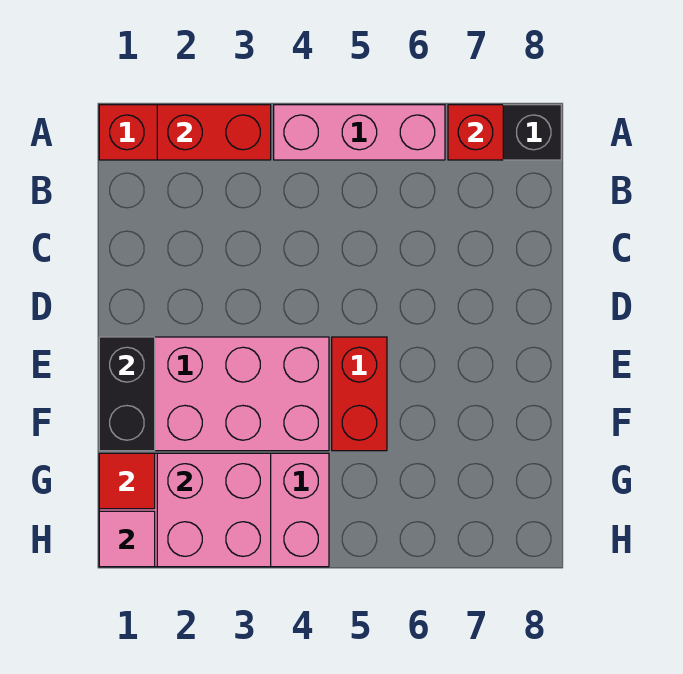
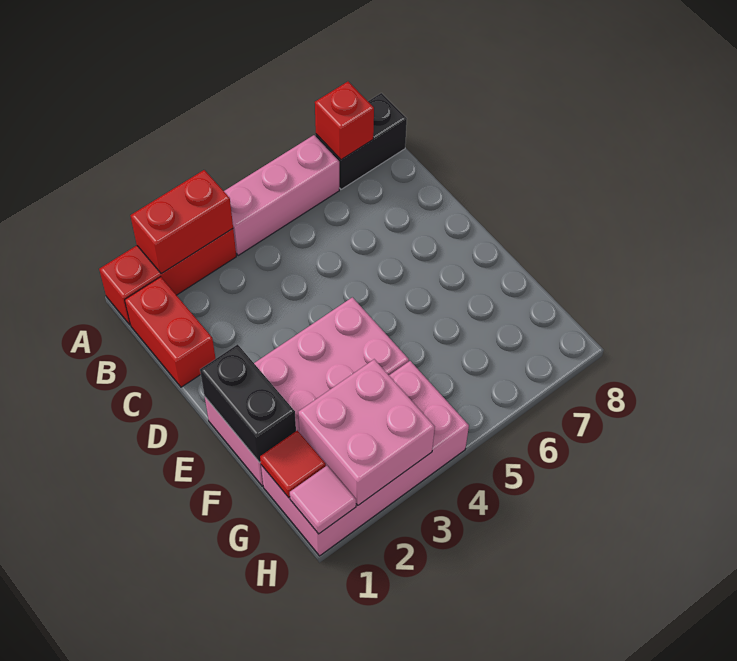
red brick E5:F5 level 1 -> red brick B1:C1 level 1

